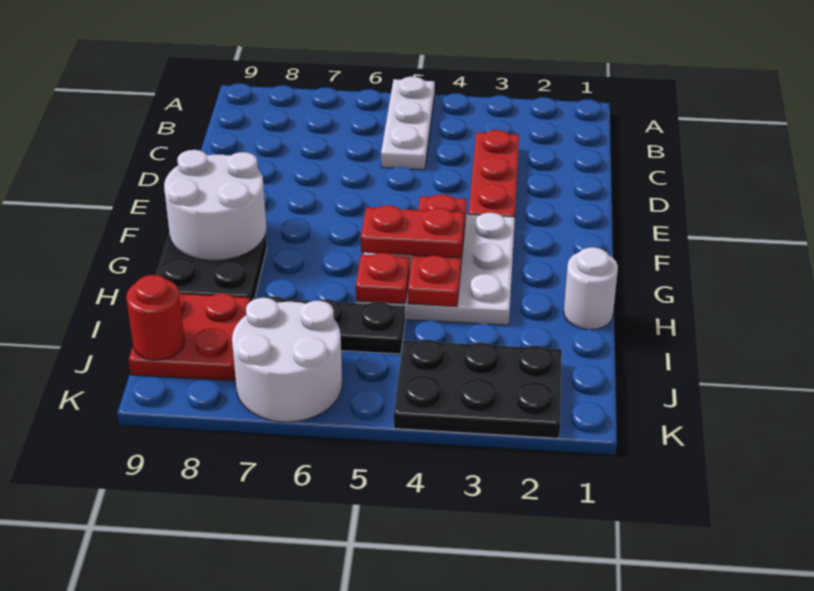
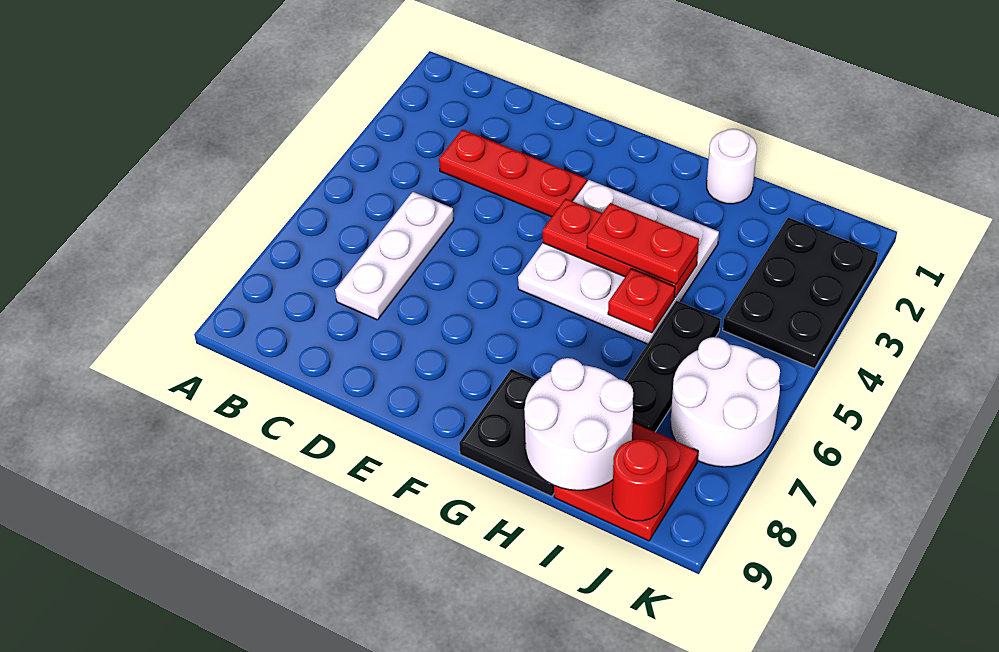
white plate A5:C5 level 1 -> white plate C5:C7 level 1
white round brick F8:G9 level 2 -> white round brick H8:I9 level 2
red plate G4:G5 level 3 -> red plate G4:H4 level 3

